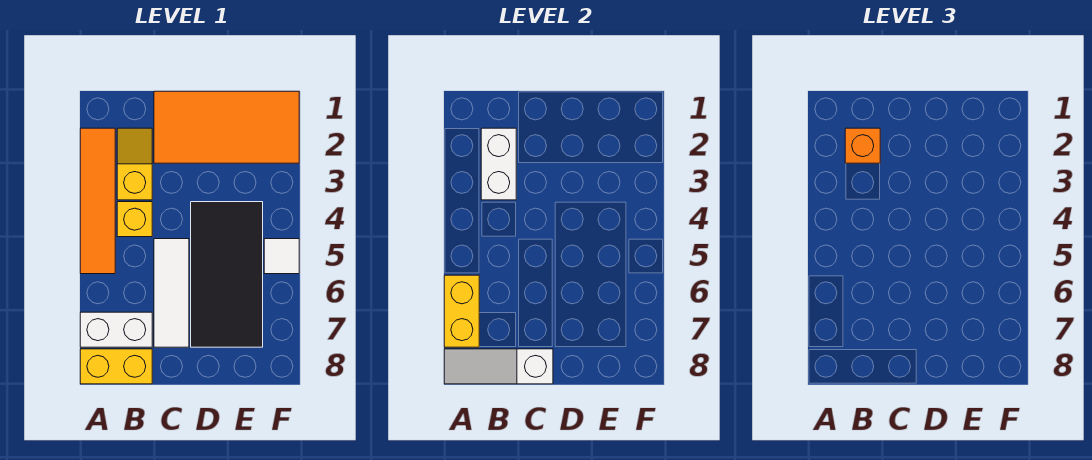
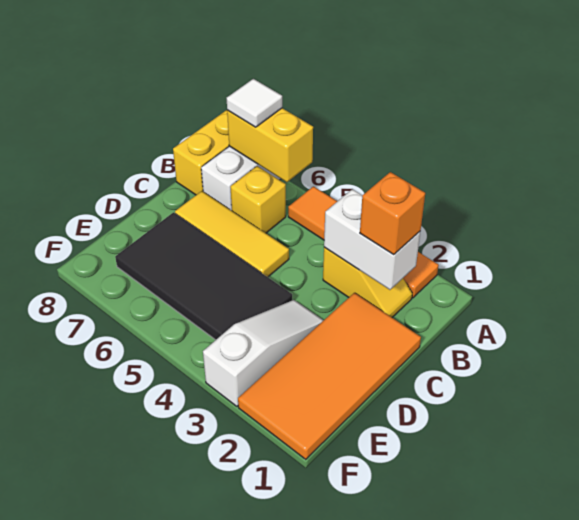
white slope A8:C8 level 2 top C -> white slope D3:F3 level 1 top F
yellow brick B4 level 1 -> yellow brick B6 level 1
white tile C5:C7 level 1 -> yellow tile C5:C7 level 1
white tile F5 level 1 -> white tile A7 level 3

